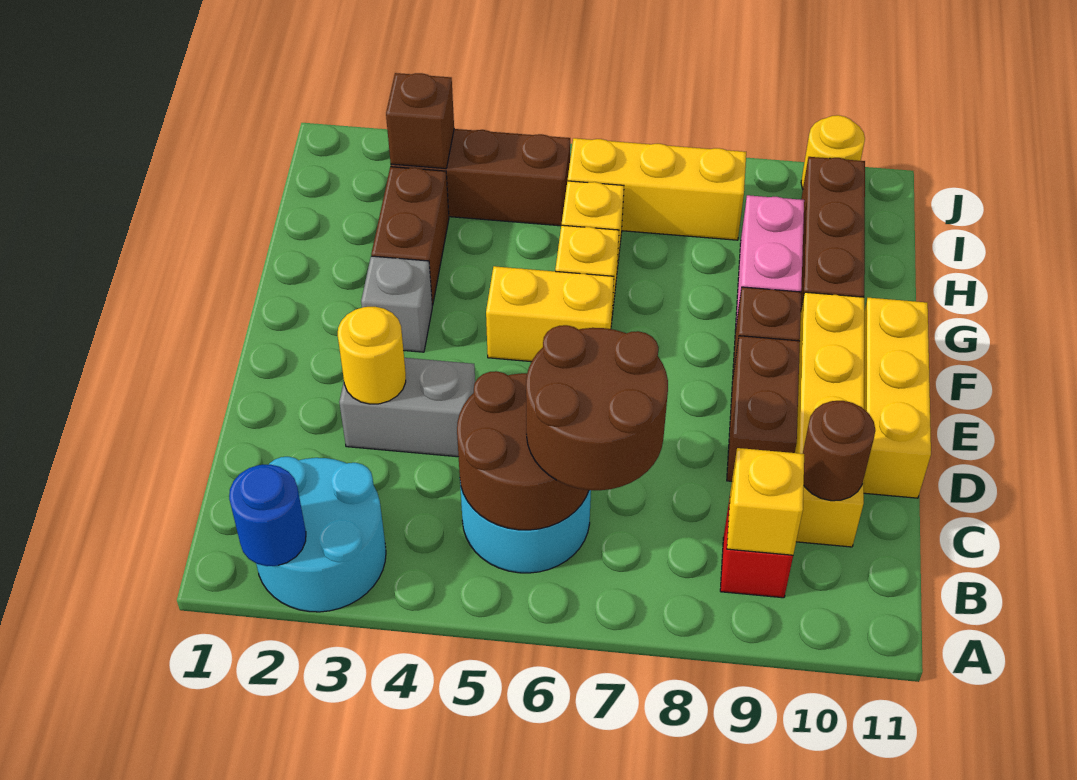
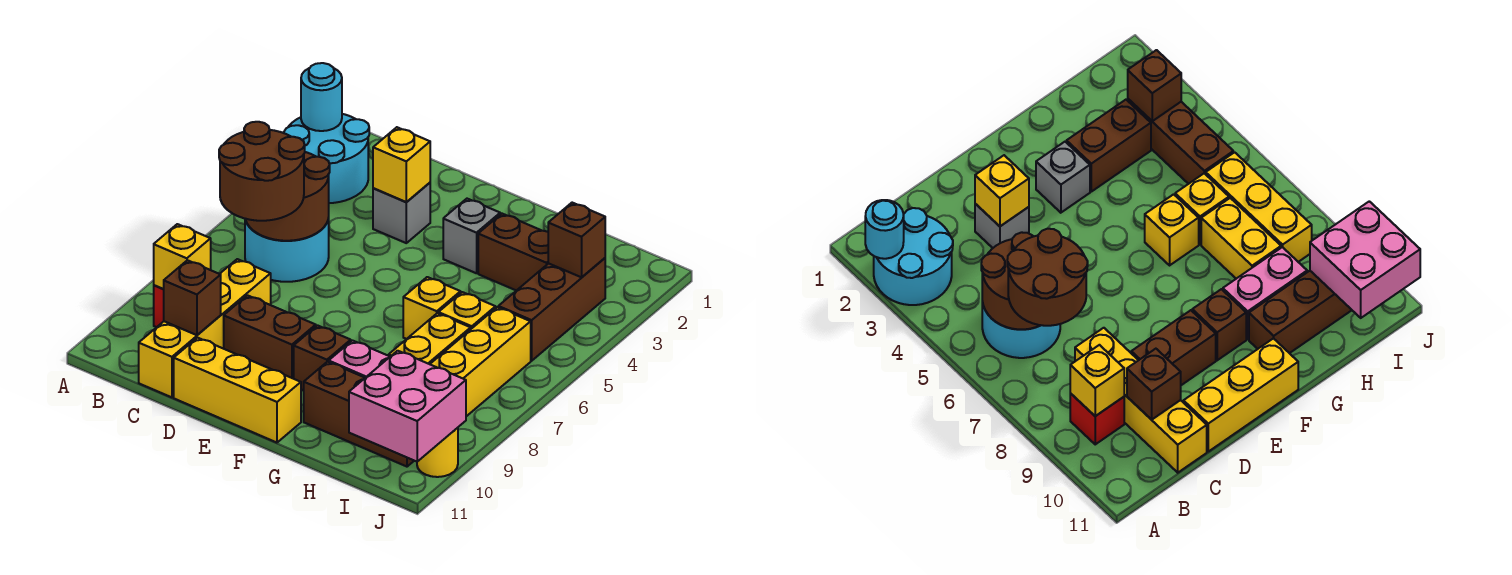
blue round brick A2 level 2 -> cyan round brick A2 level 2
yellow brick C10:F10 level 1 -> yellow brick C8:C11 level 1
brown round brick C10 level 2 -> brown brick C10 level 2
grey brick D3:D4 level 1 -> grey brick D3 level 1
yellow round brick D3 level 2 -> yellow brick D3 level 2
yellow brick F5:F6 level 1 -> yellow brick H7:H8 level 1
none -> pink brick I10:J11 level 2

